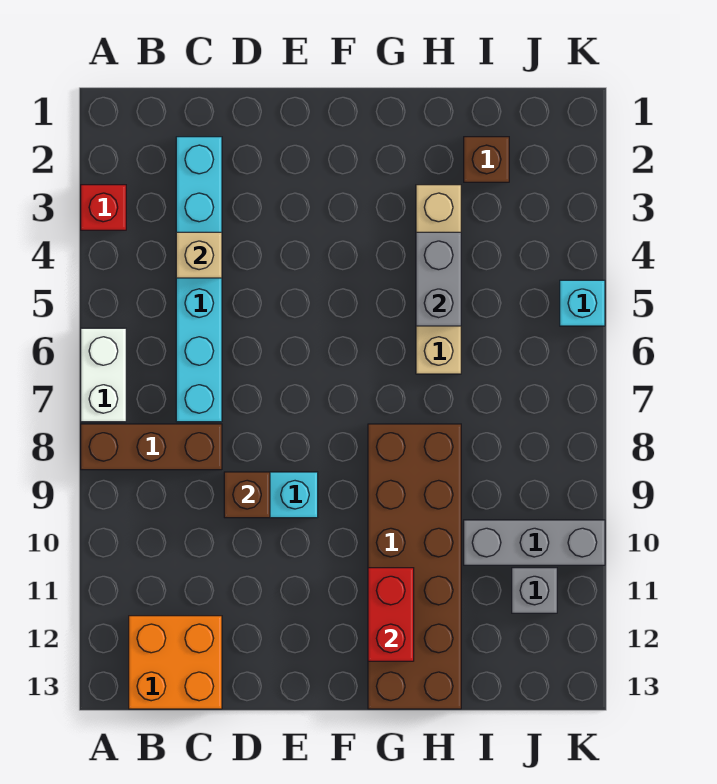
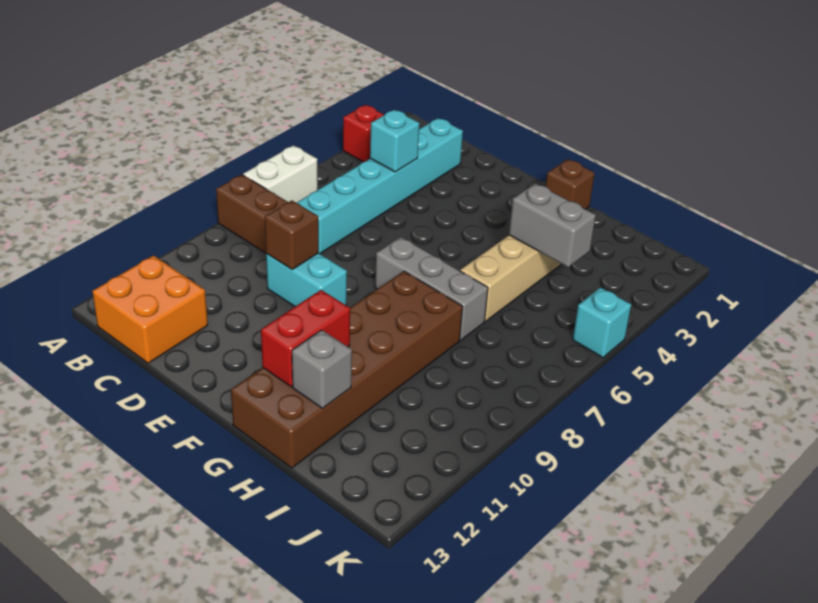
tan brick C4 level 2 -> cyan brick C4 level 2
grey brick H4:H5 level 2 -> grey brick H4:I4 level 2
brown brick I2 level 1 -> brown brick G1 level 1
grey brick I10:K10 level 1 -> grey brick F7:H7 level 1
grey brick J11 level 1 -> grey brick H12 level 2

